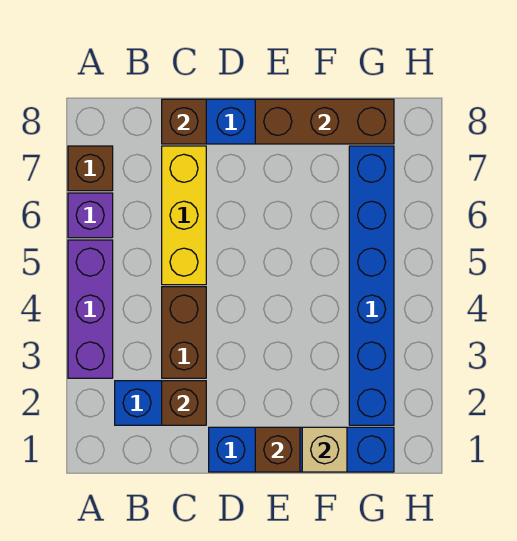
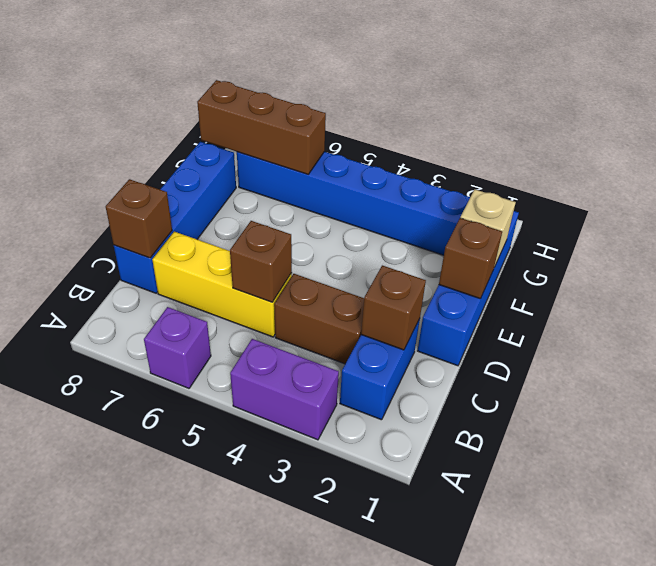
purple brick A3:A5 level 1 -> purple brick A3:A4 level 1
brown brick A7 level 1 -> brown brick C5 level 2
brown brick E8:G8 level 2 -> brown brick G6:G8 level 2

